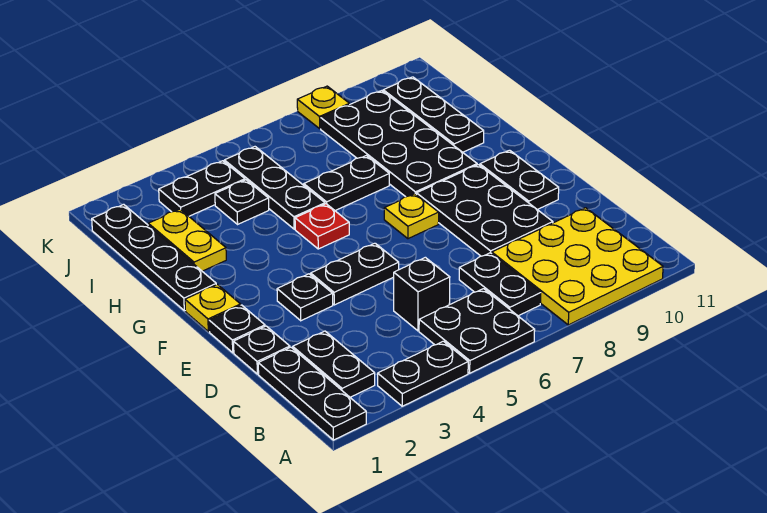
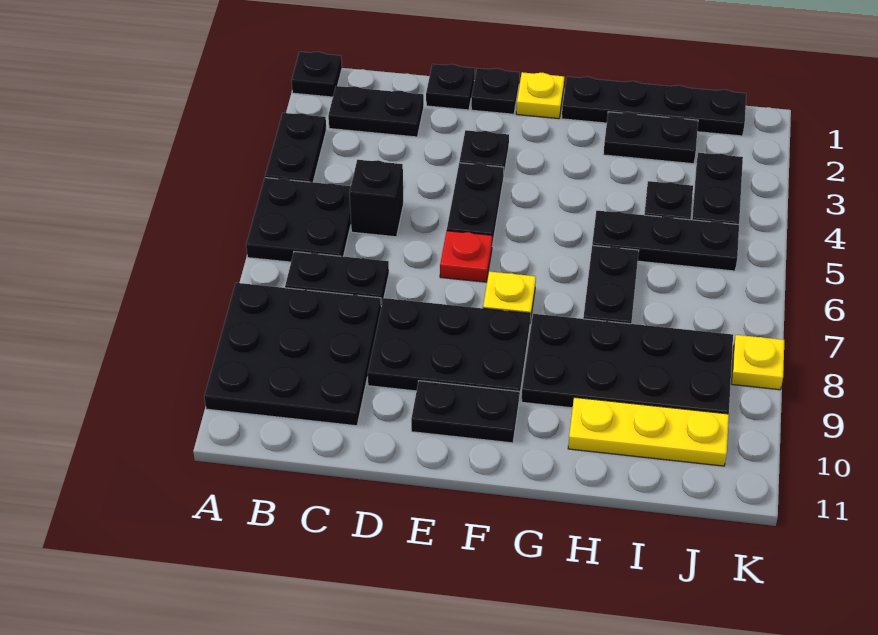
black plate A1:C1 level 1 -> black plate A1 level 1
yellow plate A8:C10 level 1 -> black plate A8:C10 level 1
red plate G5 level 1 -> red plate E6 level 1
yellow plate H2:I2 level 1 -> black plate H2:I2 level 1
black plate H10:J10 level 1 -> yellow plate H10:J10 level 1

